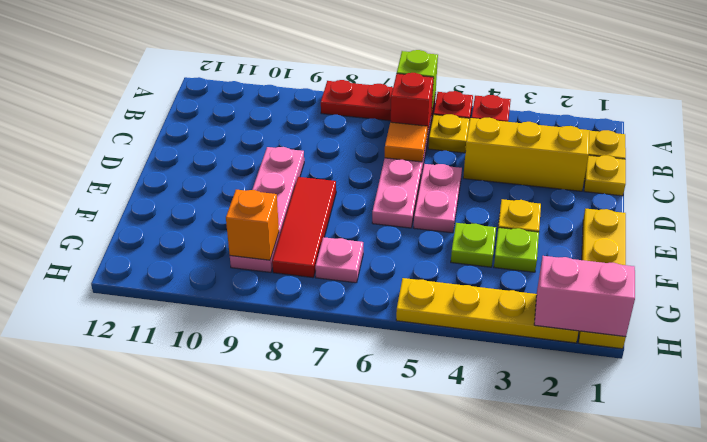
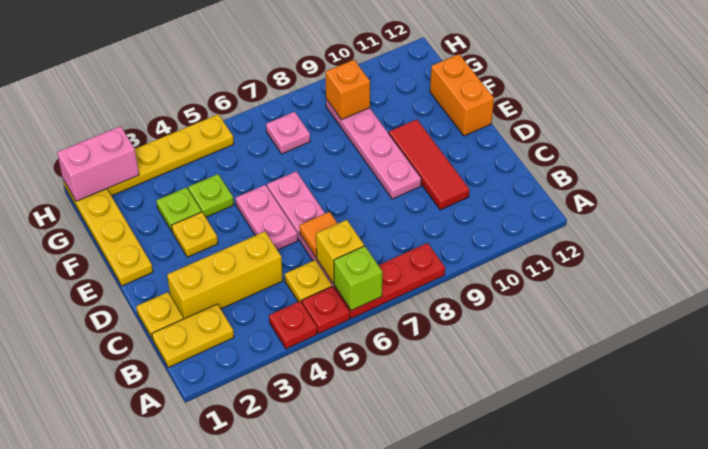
red brick B6 level 2 -> yellow brick B6 level 2
red tile E8:G8 level 1 -> red tile C10:E10 level 1
none -> orange brick E12:F12 level 1

